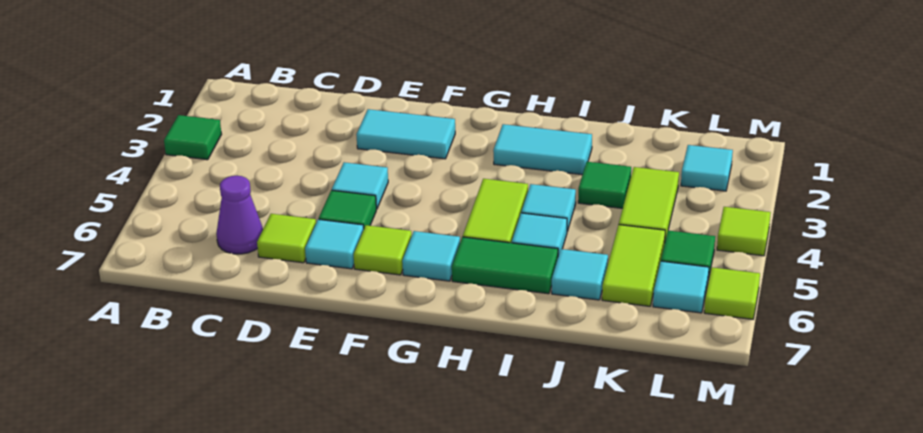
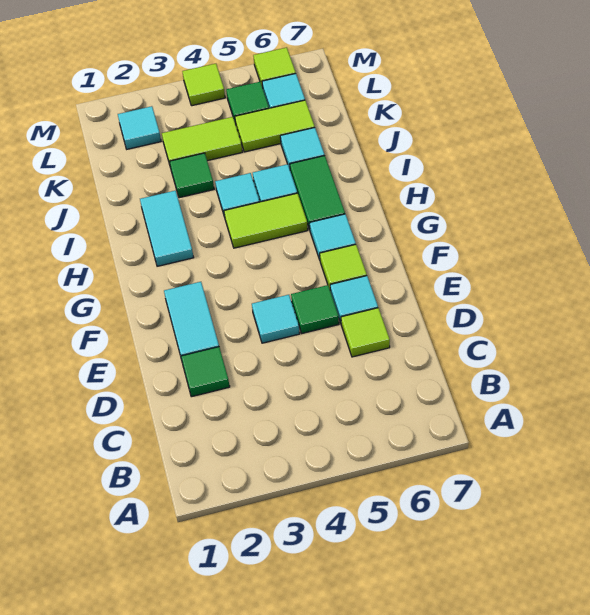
green tile A3 level 1 -> green tile D2 level 1
purple cone C6 level 1 -> none

